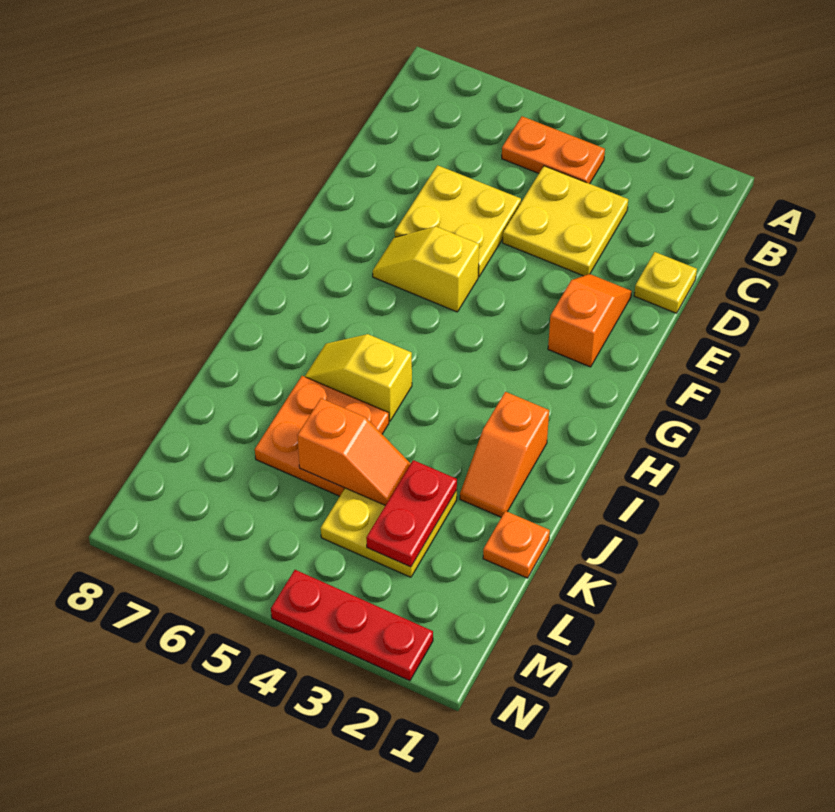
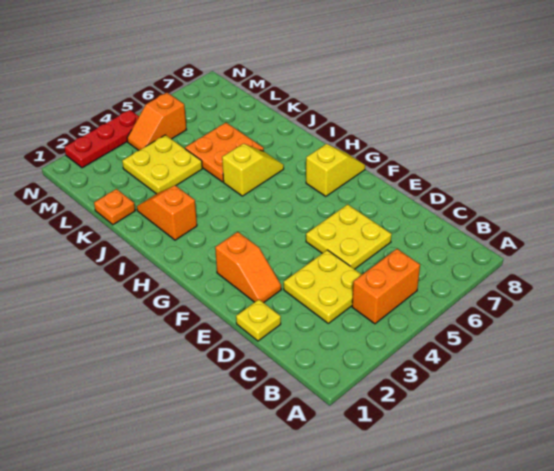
orange plate B4:B5 level 1 -> orange brick B4:B5 level 1
yellow slope F5:F6 level 1 top 5 -> yellow slope G7:G8 level 1 top 7
red plate K3:L3 level 2 -> none
orange slope K4:K5 level 2 top 5 -> orange slope M4:M5 level 1 top 5

